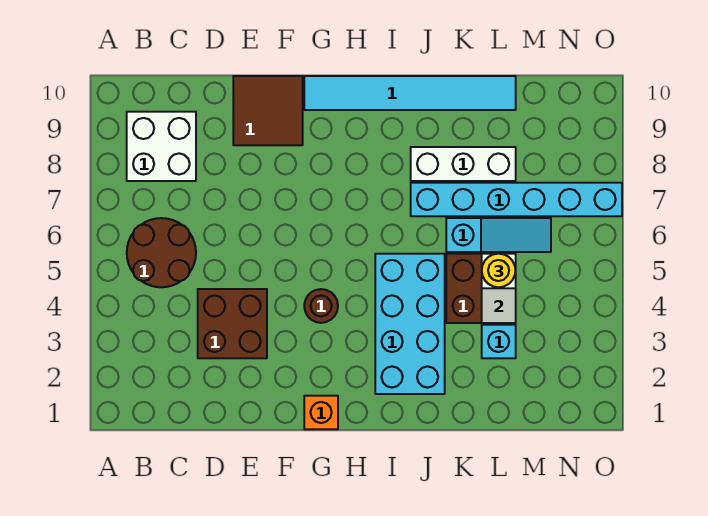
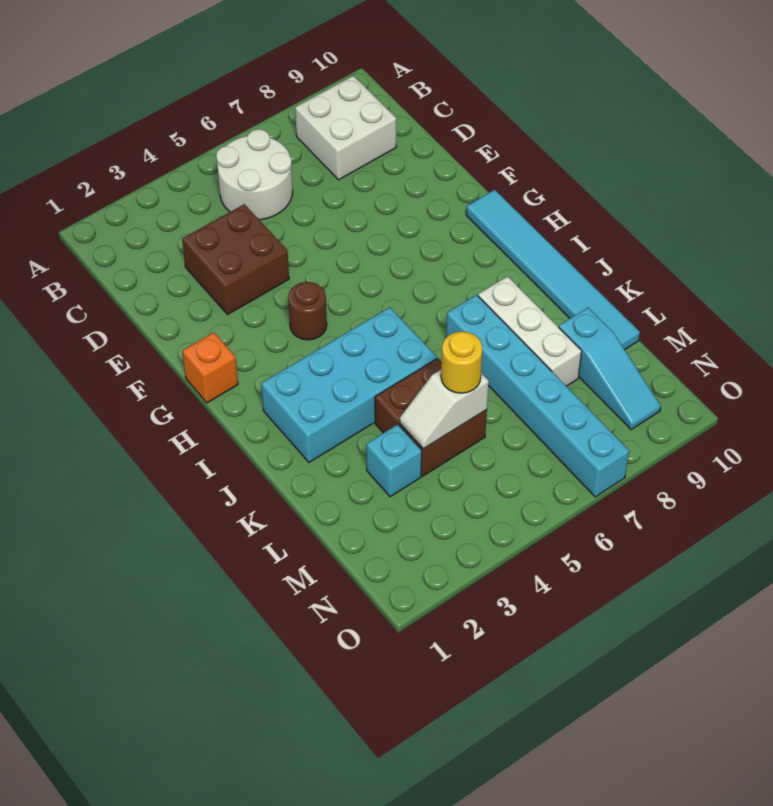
brown round brick B5:C6 level 1 -> white round brick B5:C6 level 1
brown tile E9:F10 level 1 -> none
cyan slope K6:M6 level 1 top K -> cyan slope L9:N9 level 1 top L

